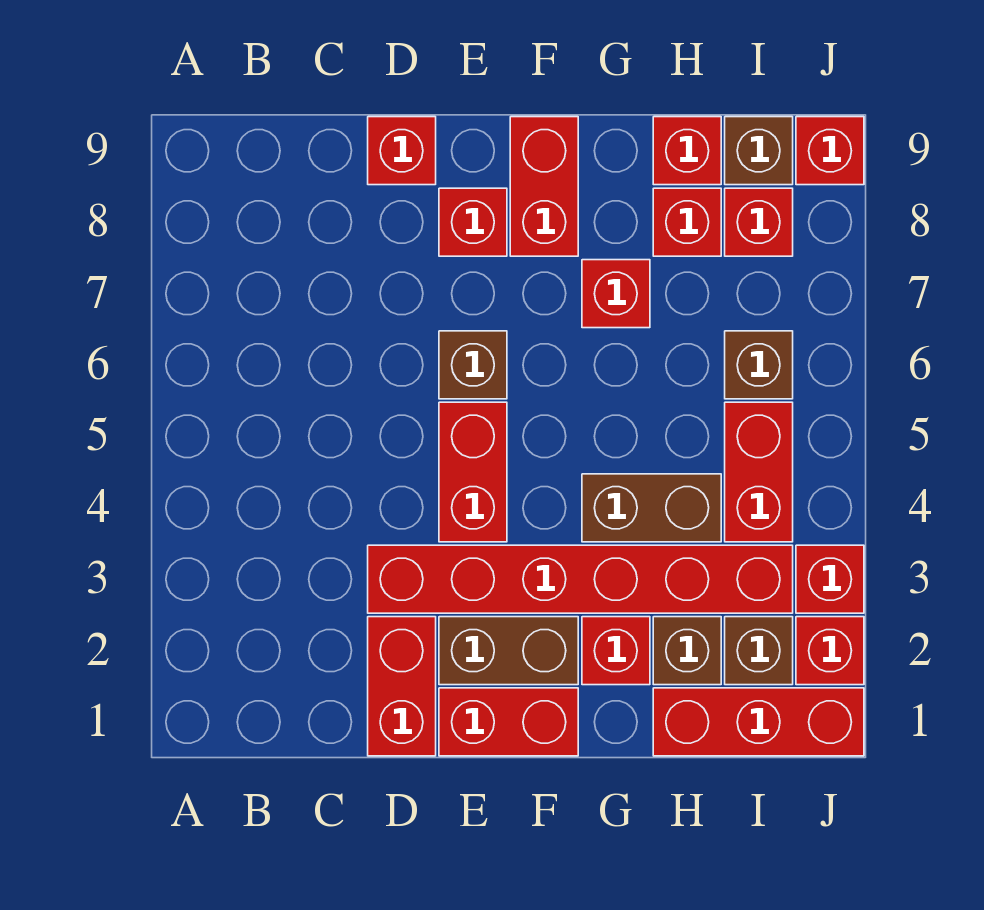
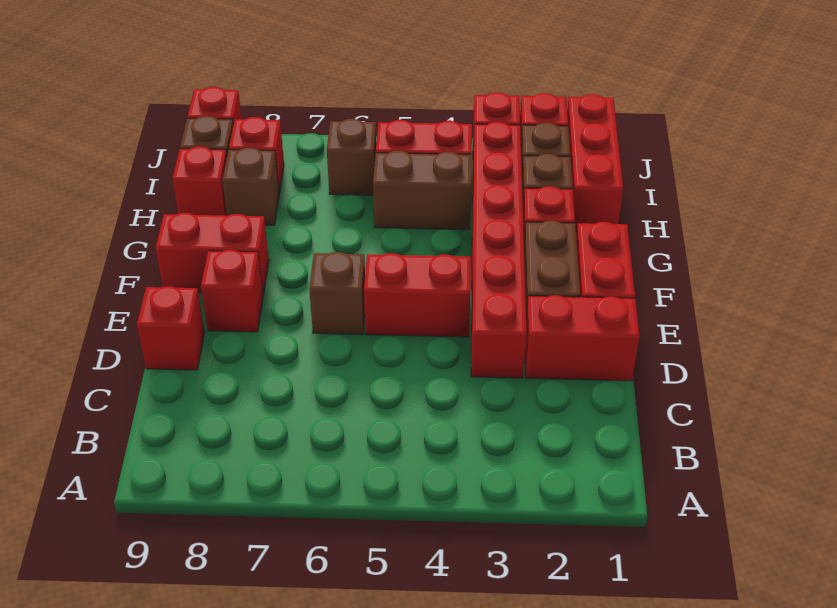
brown brick G4:H4 level 1 -> brown brick H4:H5 level 1
red brick G7 level 1 -> none
red brick H8 level 1 -> brown brick H8 level 1

